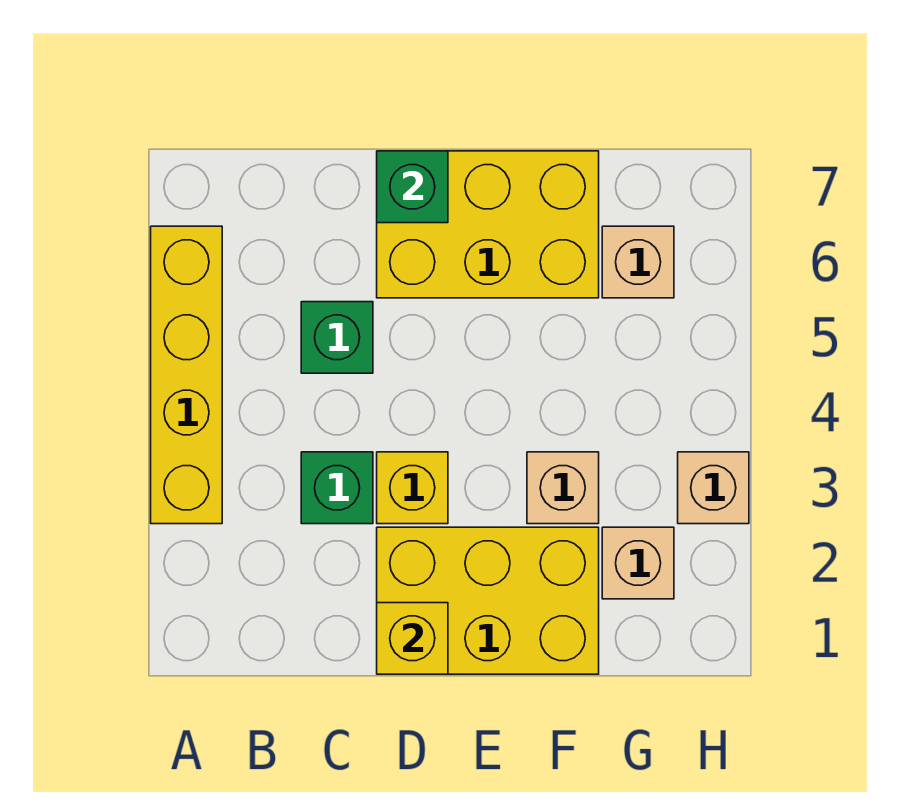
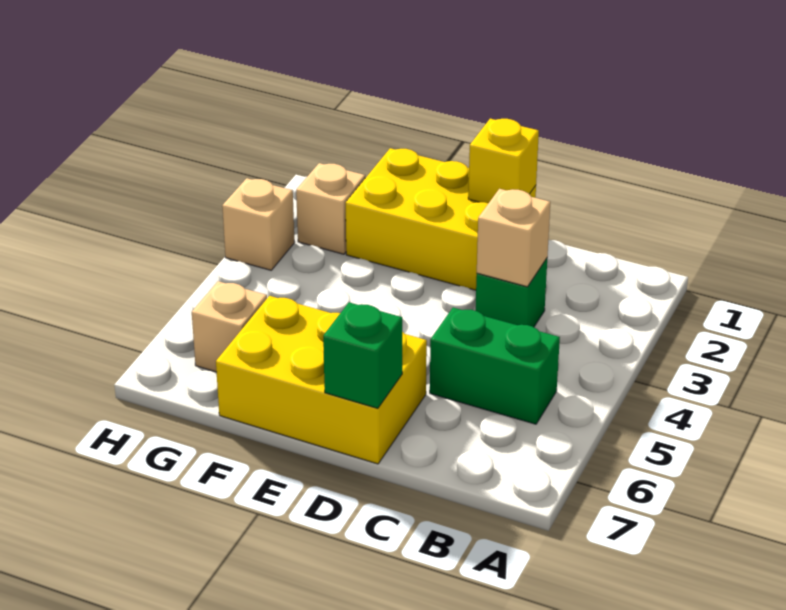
yellow brick A3:A6 level 1 -> none
green brick C5 level 1 -> green brick B5:C5 level 1
yellow brick D3 level 1 -> none
tan brick F3 level 1 -> tan brick C3 level 2

